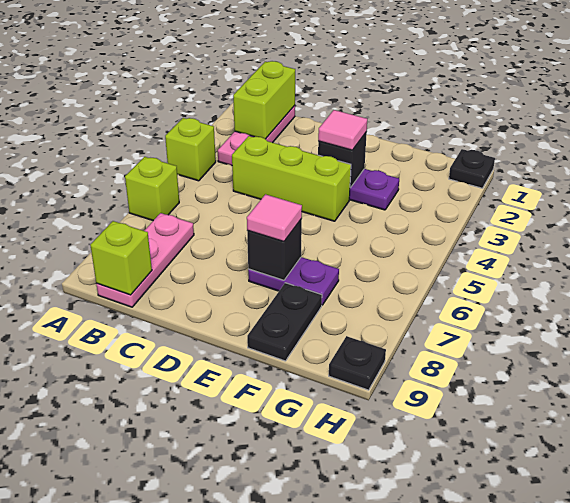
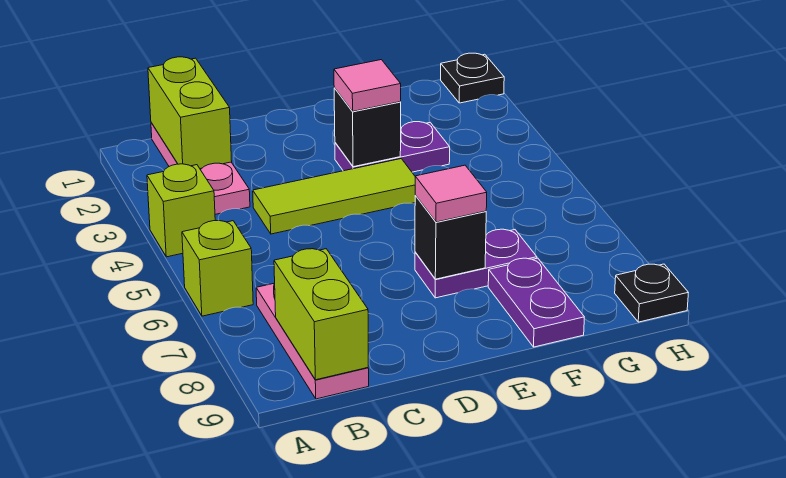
lime brick B9 level 2 -> lime brick B8:B9 level 2
lime brick C4:E4 level 1 -> lime tile C4:E4 level 1
black plate F8:F9 level 1 -> purple plate F8:F9 level 1

